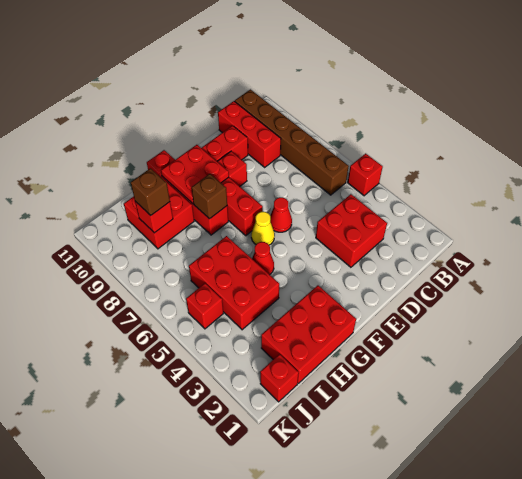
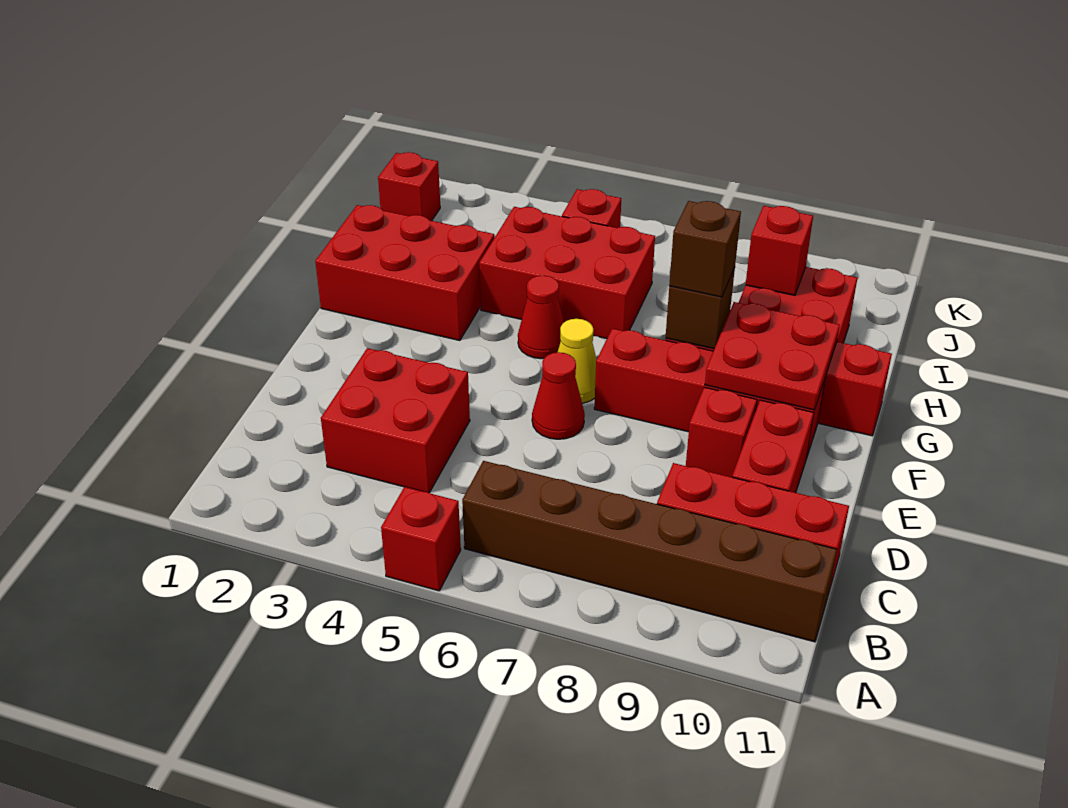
red brick G1:I2 level 1 -> red brick G1:H3 level 1
brown brick I9 level 3 -> brown brick G8 level 3

